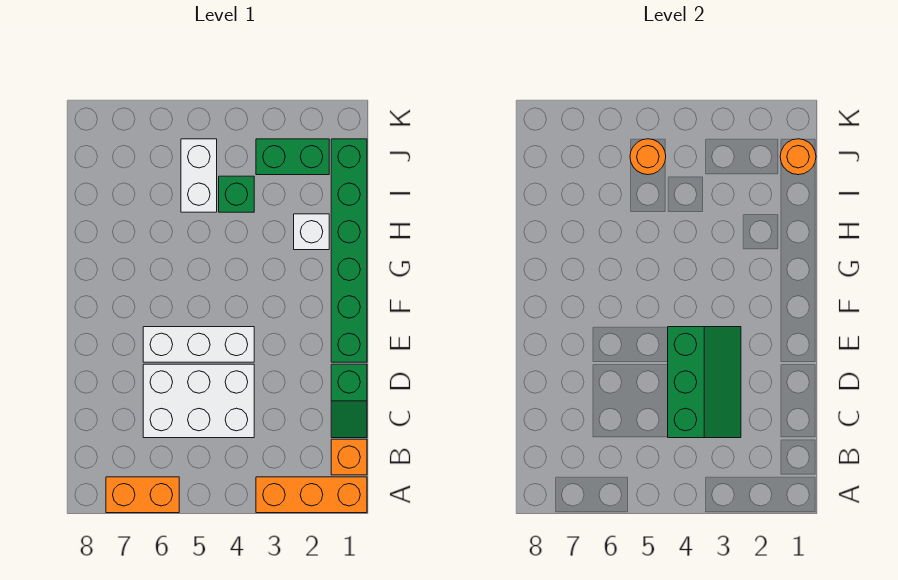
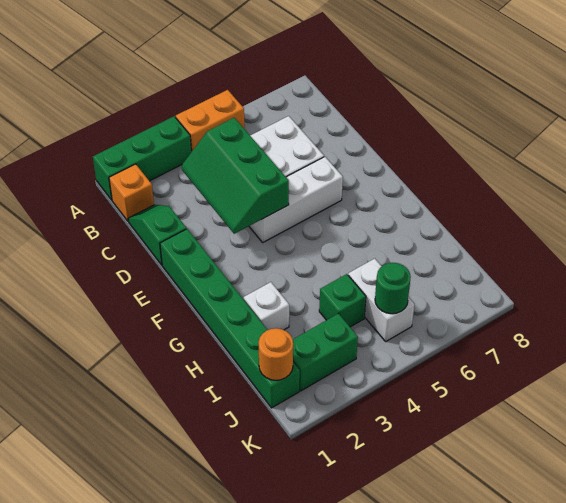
orange brick A1:A3 level 1 -> green brick A1:A3 level 1
orange brick A6:A7 level 1 -> orange brick A4:A5 level 1
orange round brick J5 level 2 -> green round brick J5 level 2

